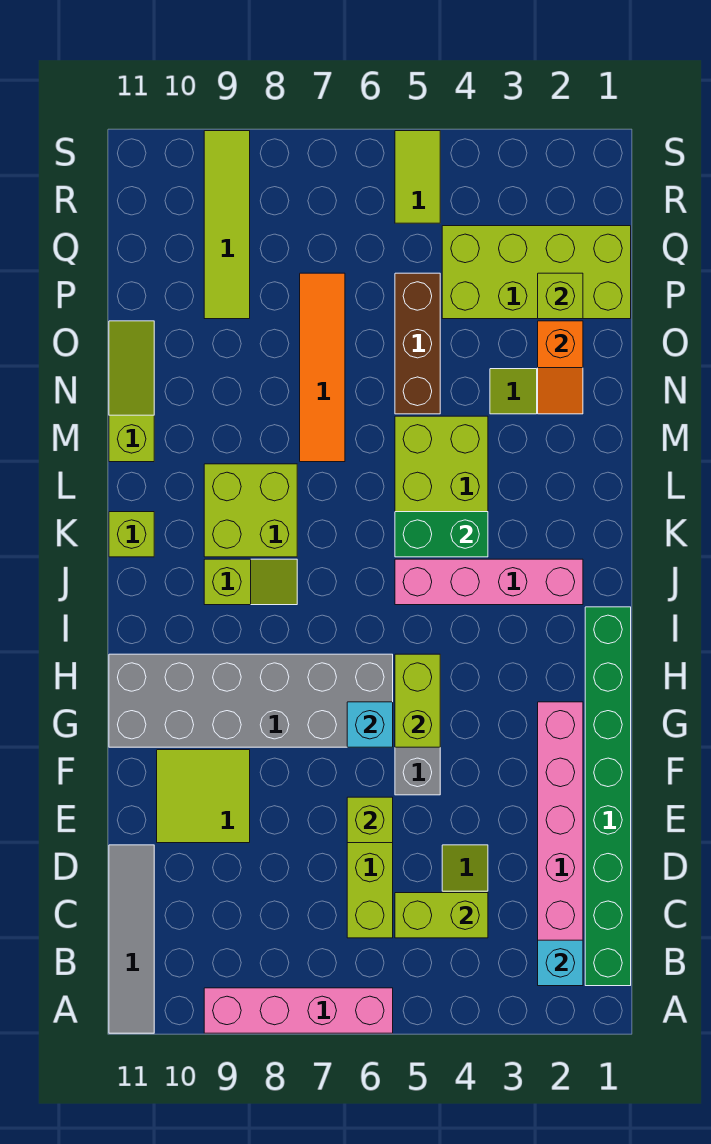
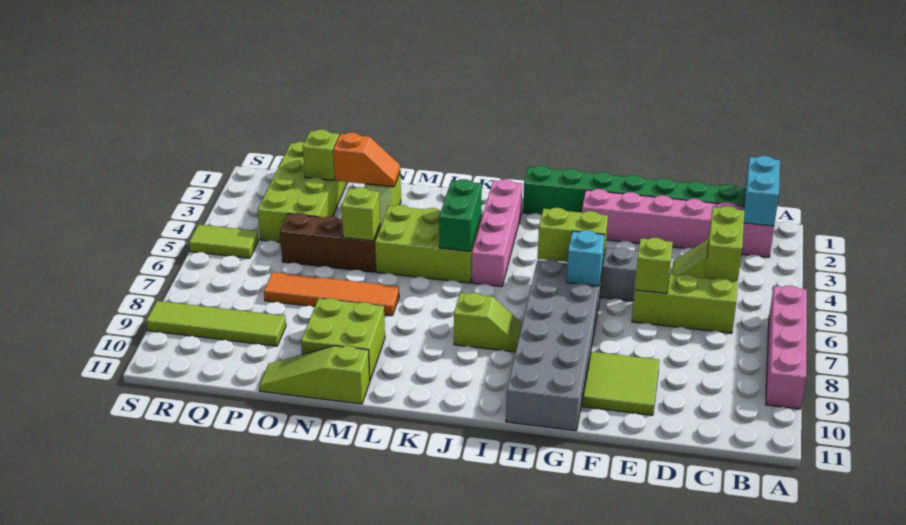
grey tile A11:D11 level 1 -> none
cyan brick B2 level 2 -> cyan brick B1:B2 level 2
lime slope J8:J9 level 1 top 9 -> lime slope I8:J8 level 1 top J
lime brick K8:L9 level 1 -> lime brick M9:N10 level 1
lime brick K11 level 1 -> lime brick N5 level 2

